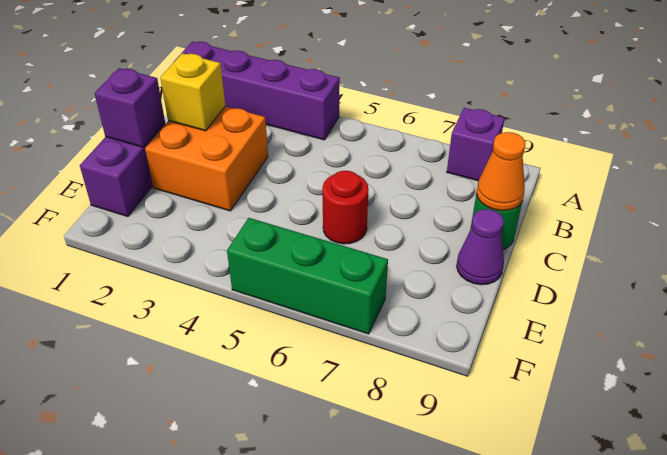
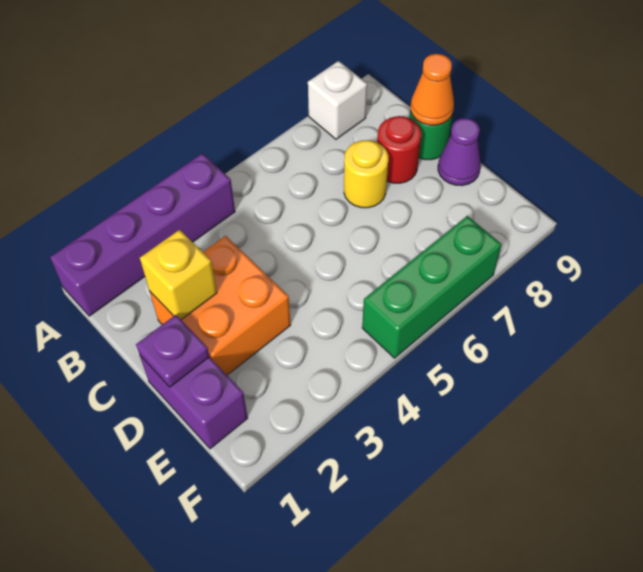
purple brick A8 level 1 -> white brick A8 level 1
none -> yellow round brick C7 level 1
purple brick D1 level 2 -> purple plate D1 level 2
red round brick D6 level 1 -> red round brick C8 level 1

